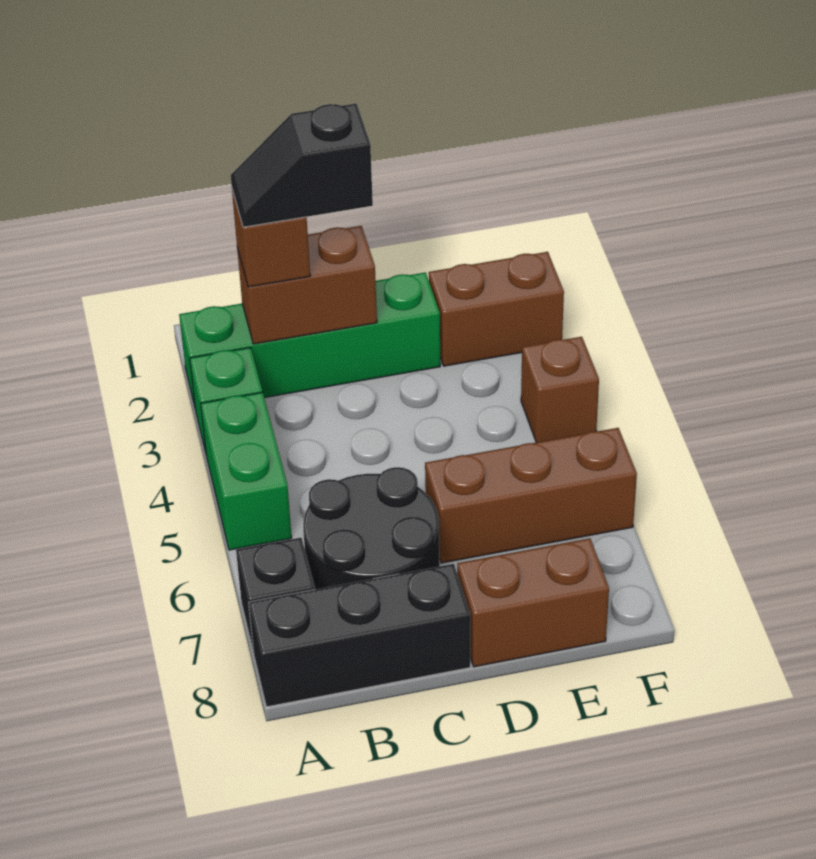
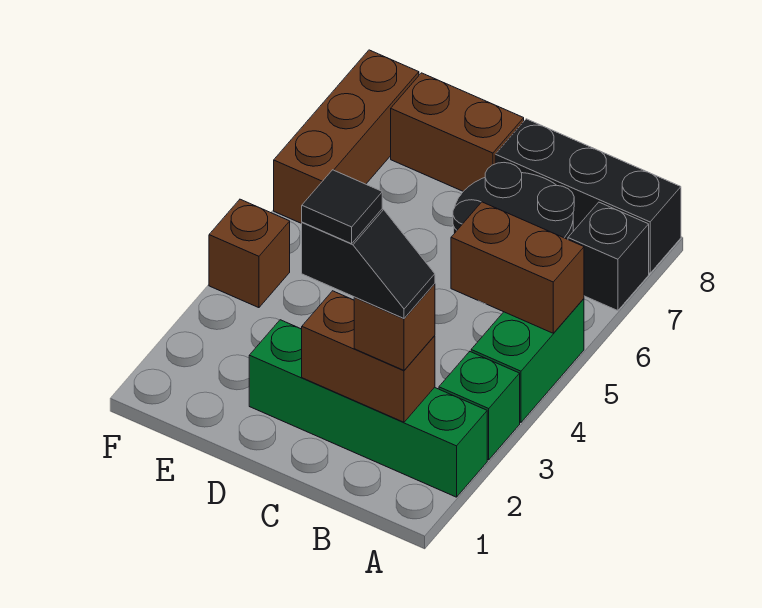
none -> black tile C2 level 5
brown brick D6:F6 level 1 -> brown brick F6:F8 level 1
brown brick E2:F2 level 1 -> brown brick A5:B5 level 2

